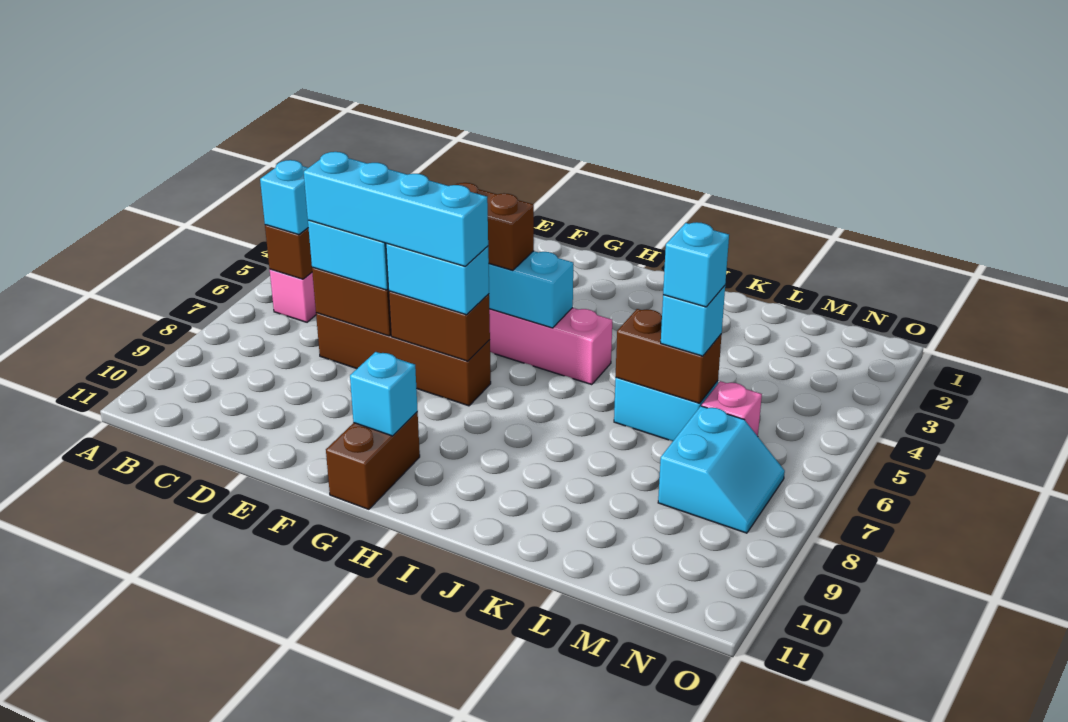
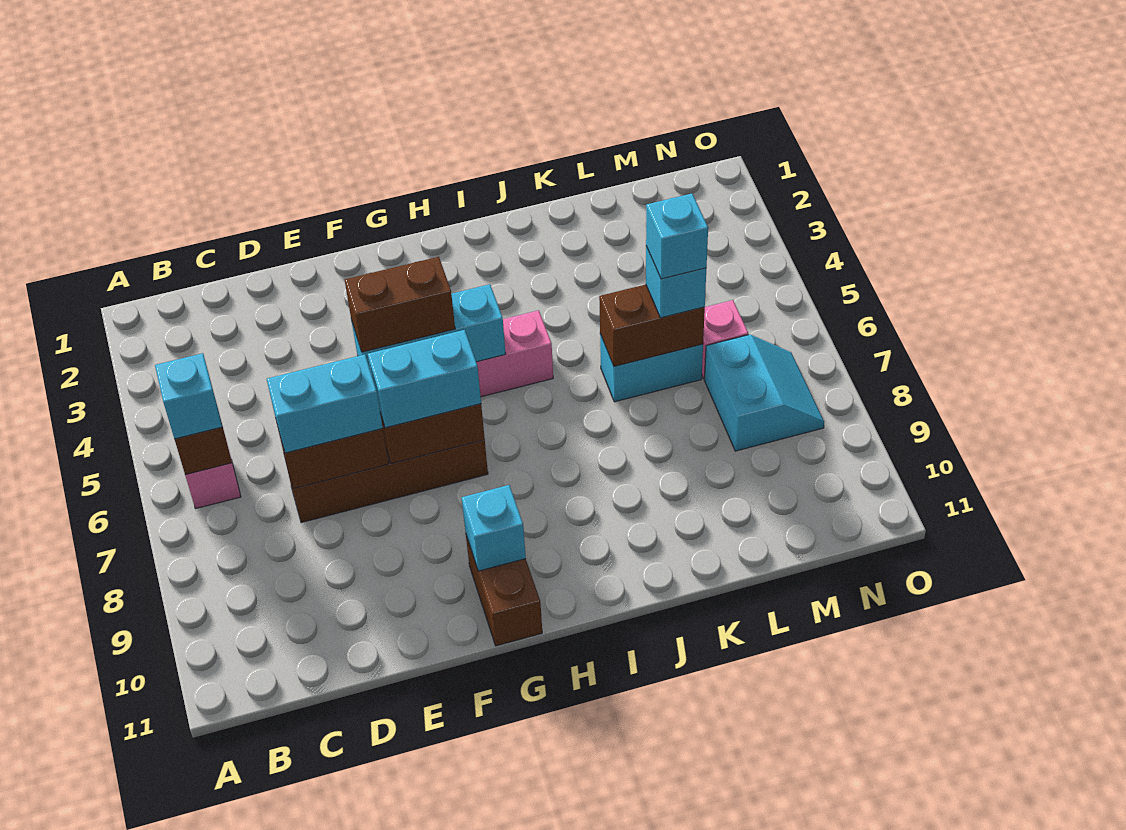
cyan brick D7:G7 level 4 -> none

